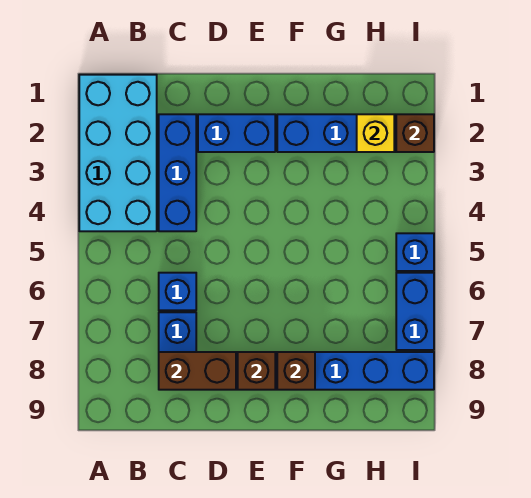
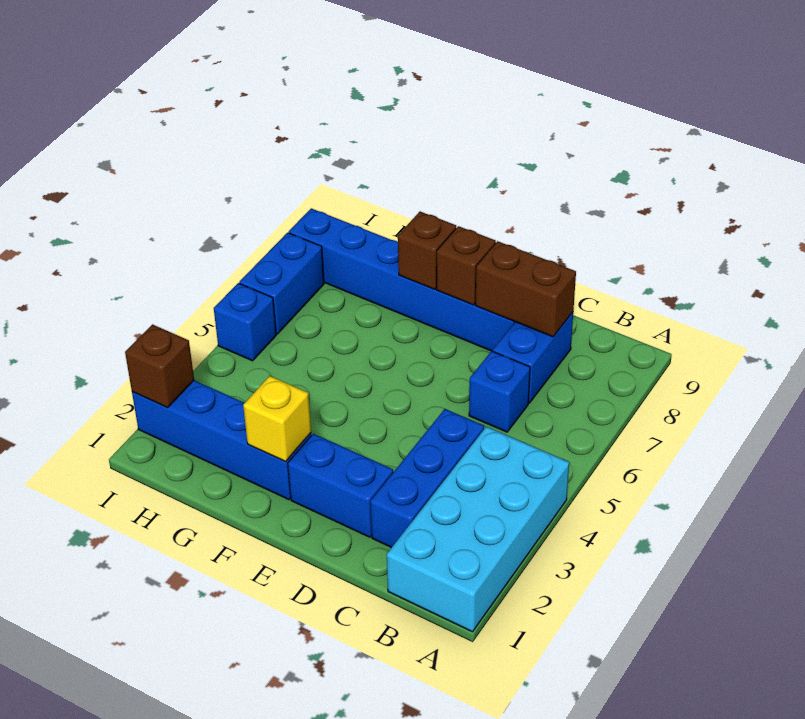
yellow brick H2 level 2 -> yellow brick F2 level 2

